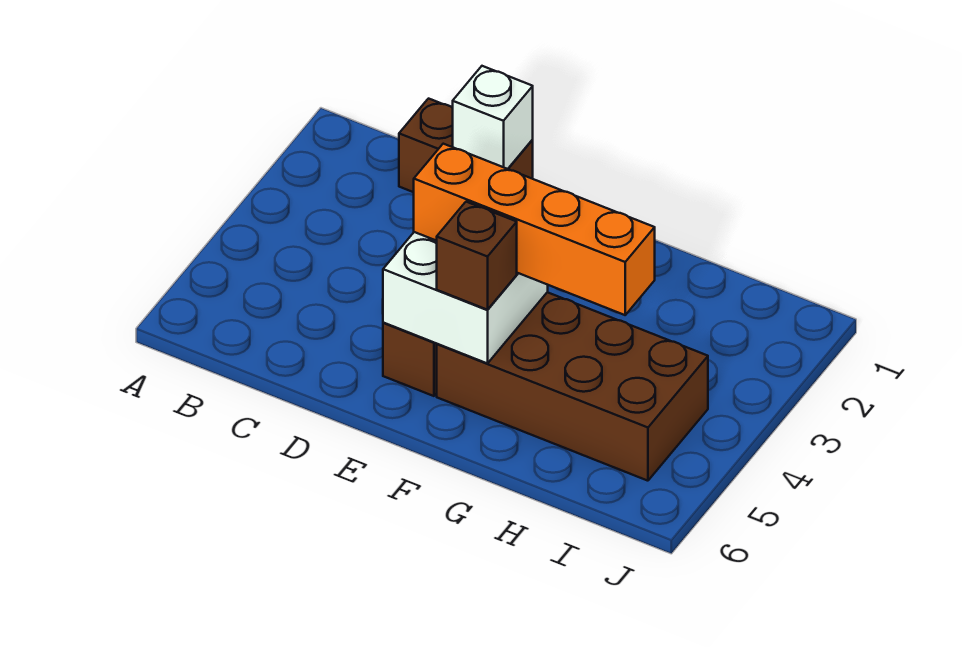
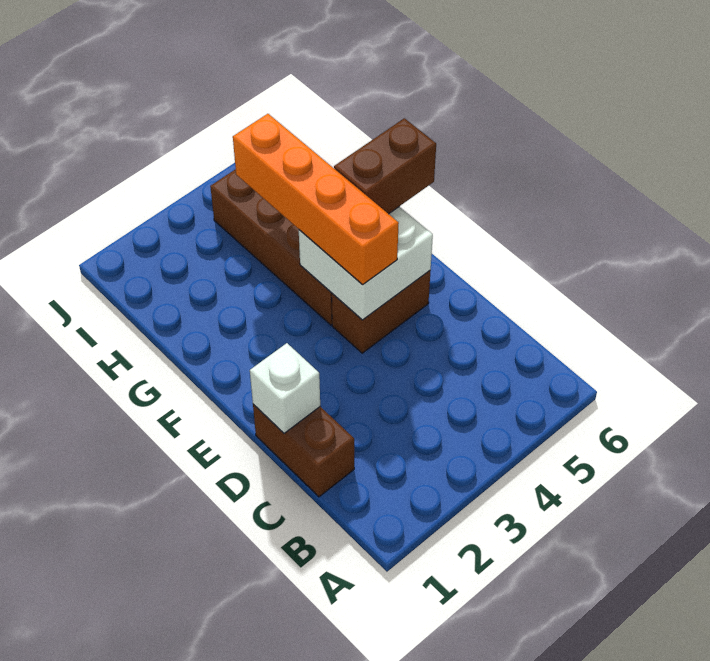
brown brick F5 level 3 -> brown brick F5:F6 level 3

